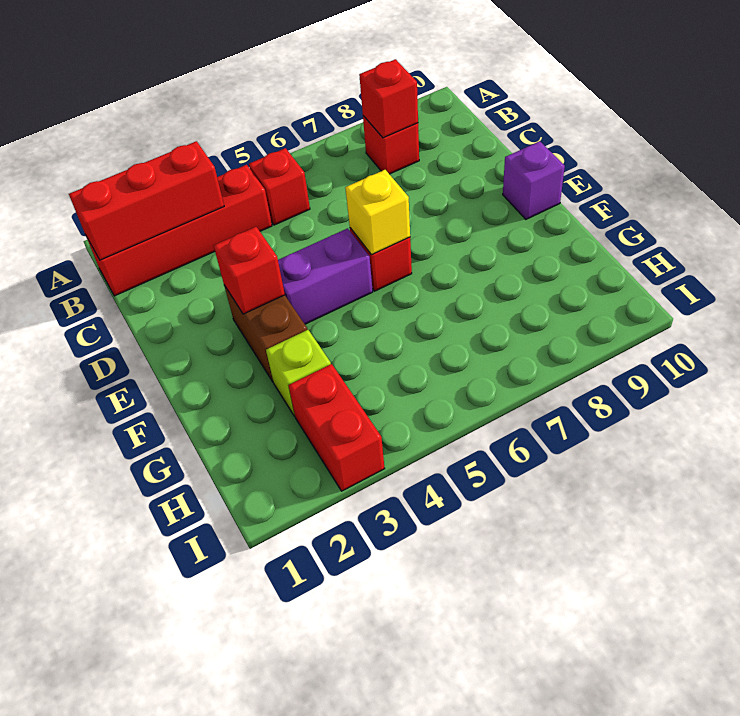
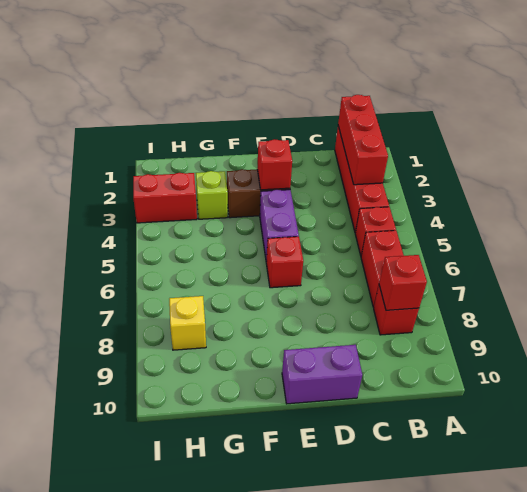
none -> red brick B6:B7 level 1
yellow brick E6 level 2 -> yellow brick H8 level 1
purple brick E10 level 1 -> purple brick D10:E10 level 1

